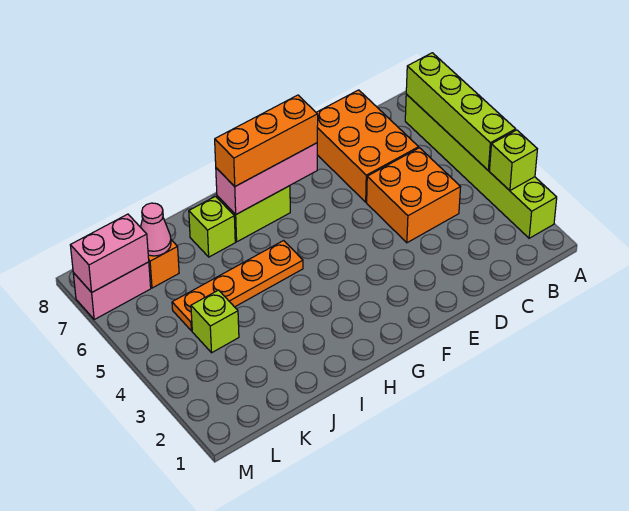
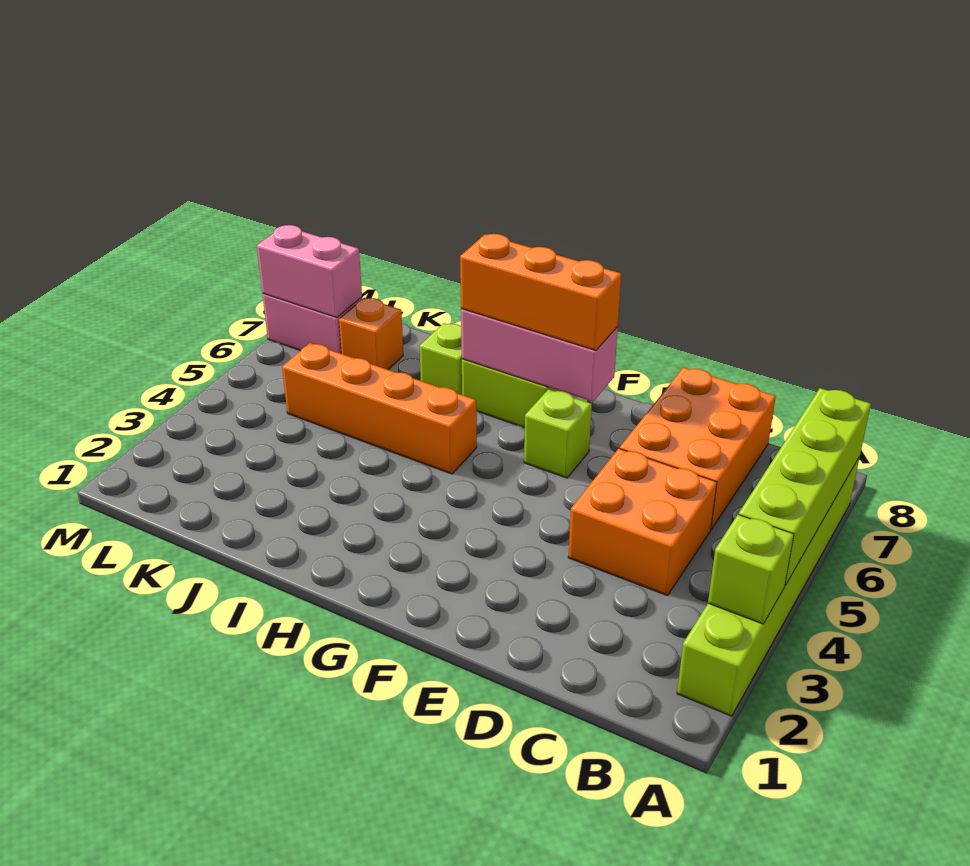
orange plate H5:K5 level 1 -> orange brick H5:K5 level 1
lime brick K4 level 1 -> lime brick F6 level 1
pink cone K7 level 2 -> none

